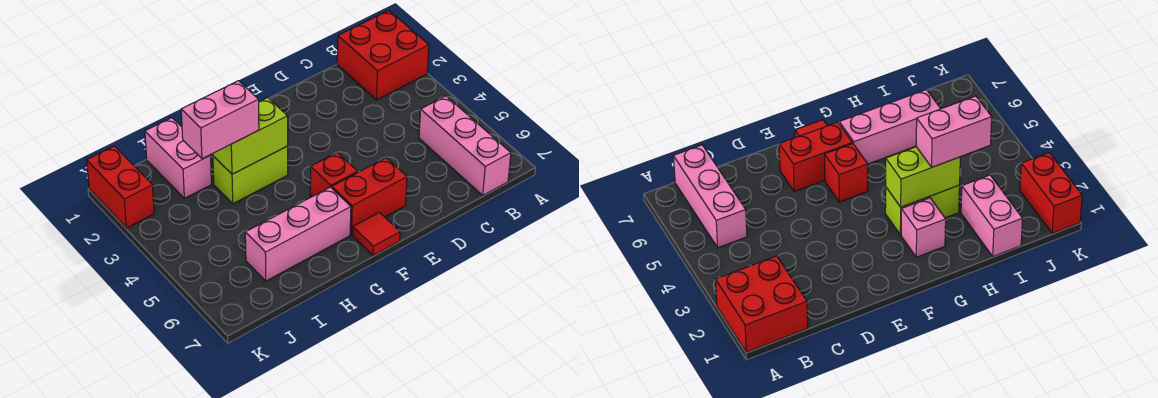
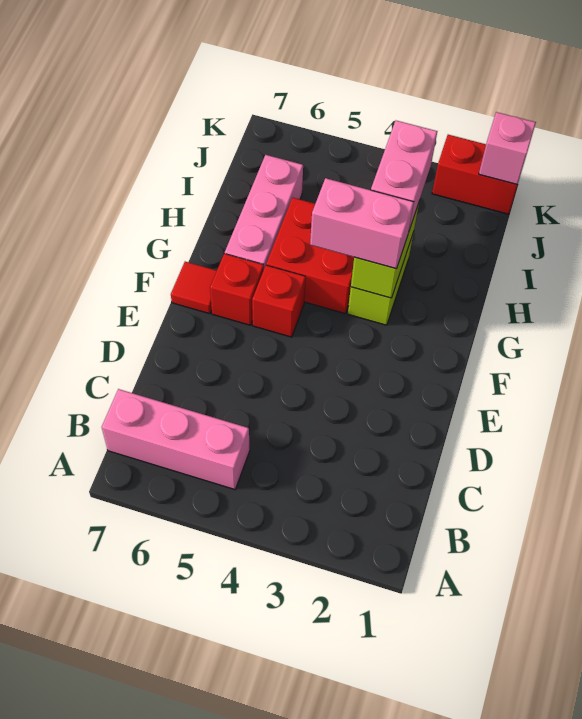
red brick A1:B2 level 1 -> red brick G4:H5 level 1
red brick E6:F6 level 1 -> red brick F6 level 1
pink brick G2 level 1 -> pink brick K1 level 2
pink brick I1:I2 level 1 -> pink brick G3:G4 level 3

